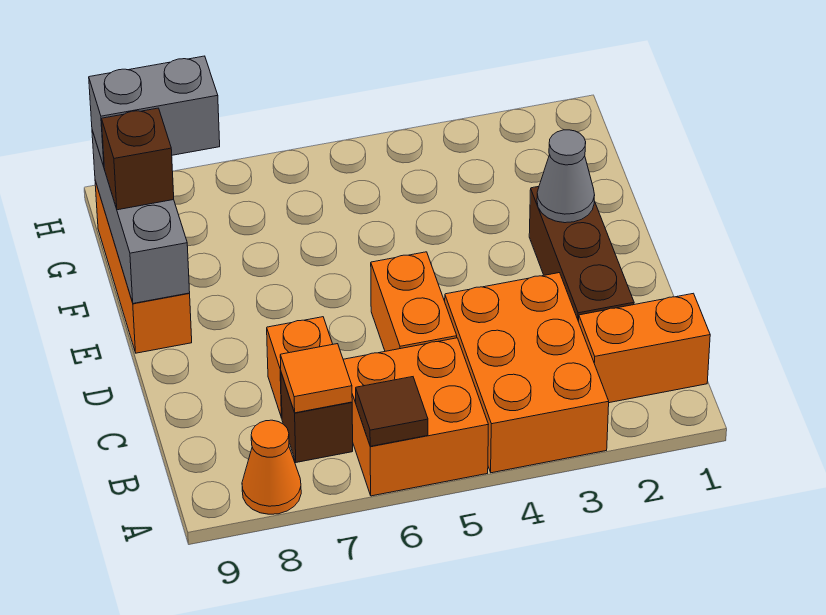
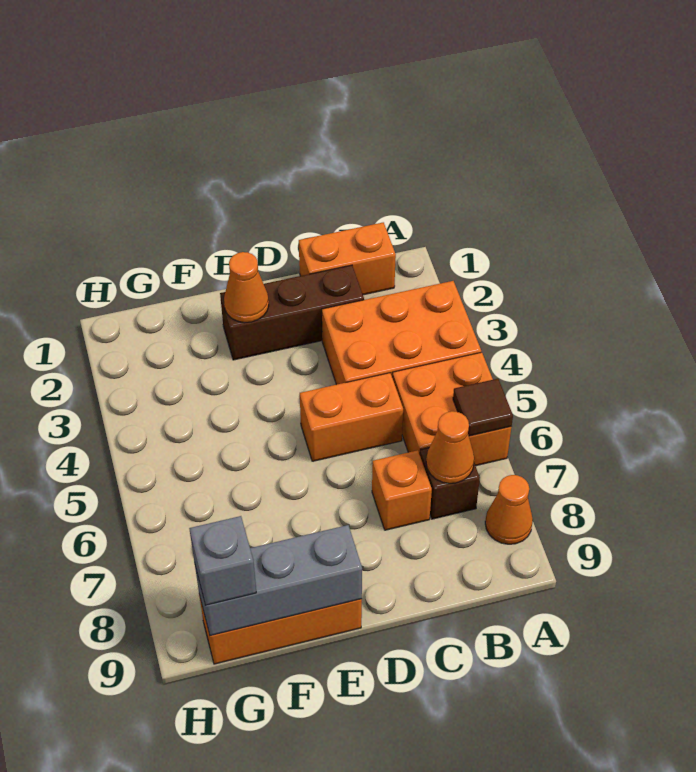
orange brick B1:B2 level 1 -> orange brick B1:C1 level 1
orange tile B7 level 2 -> orange cone B7 level 2
grey cone E2 level 2 -> orange cone E2 level 2
brown brick F9 level 3 -> none
grey brick G8:G9 level 3 -> grey brick G9 level 3

